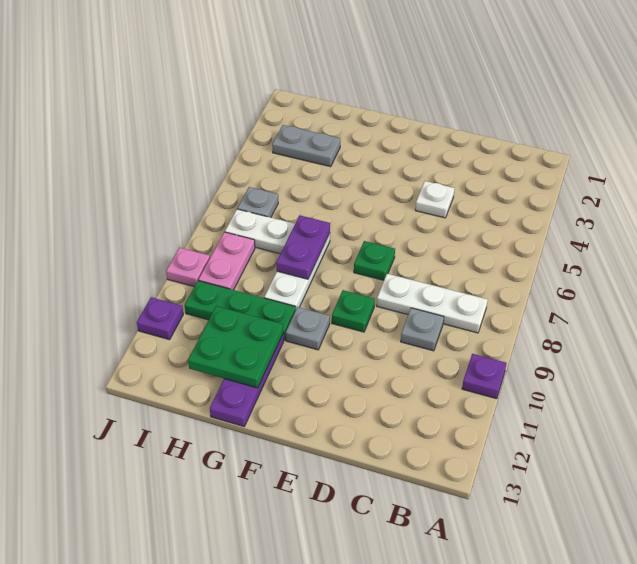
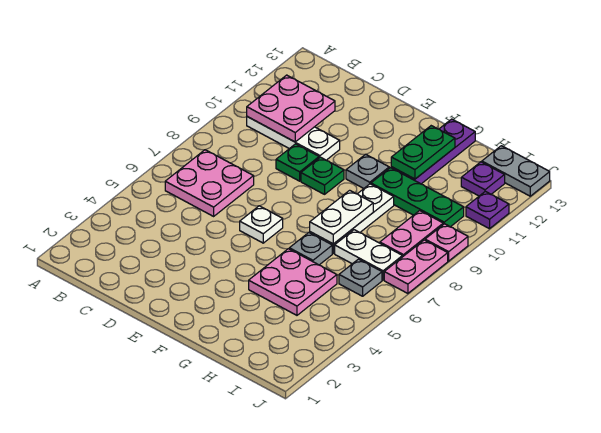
purple plate A10 level 1 -> purple plate I12 level 1
none -> pink plate B6:C7 level 1
white plate B8:D8 level 1 -> white plate B10:D10 level 1
none -> pink plate B10:C11 level 2
grey plate C9 level 1 -> grey plate G6 level 1
white plate D4 level 1 -> white plate E6 level 1
green plate E7 level 1 -> green plate D9 level 1
none -> pink plate G4:H5 level 1
purple plate G7:G8 level 2 -> white plate G7:G8 level 2
green plate G11:H12 level 2 -> green plate G11:G12 level 2
grey plate H3:I3 level 1 -> grey plate I13:J13 level 1
none -> pink plate J7:J8 level 1

